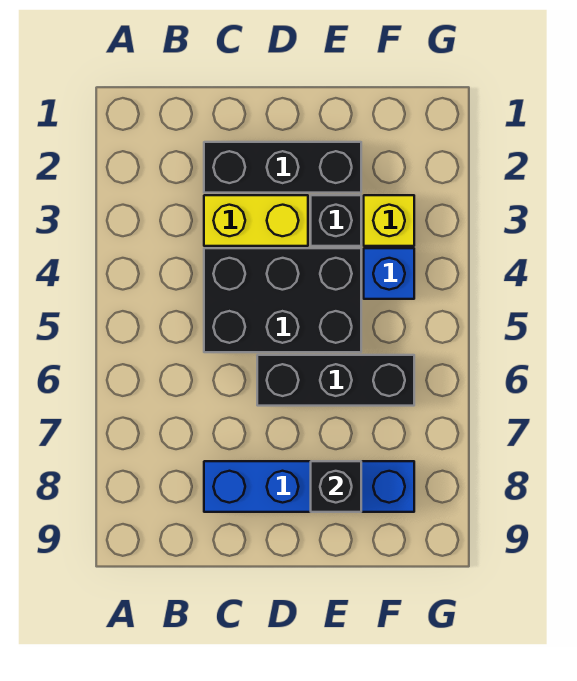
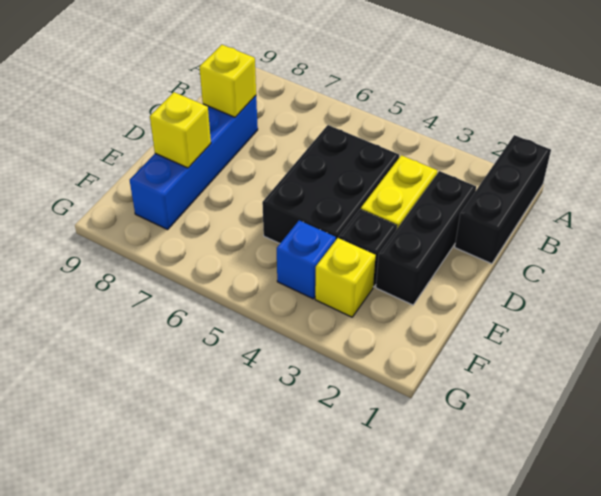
none -> yellow brick C8 level 2
black brick D6:F6 level 1 -> black brick A1:C1 level 1
black brick E8 level 2 -> yellow brick E8 level 2

